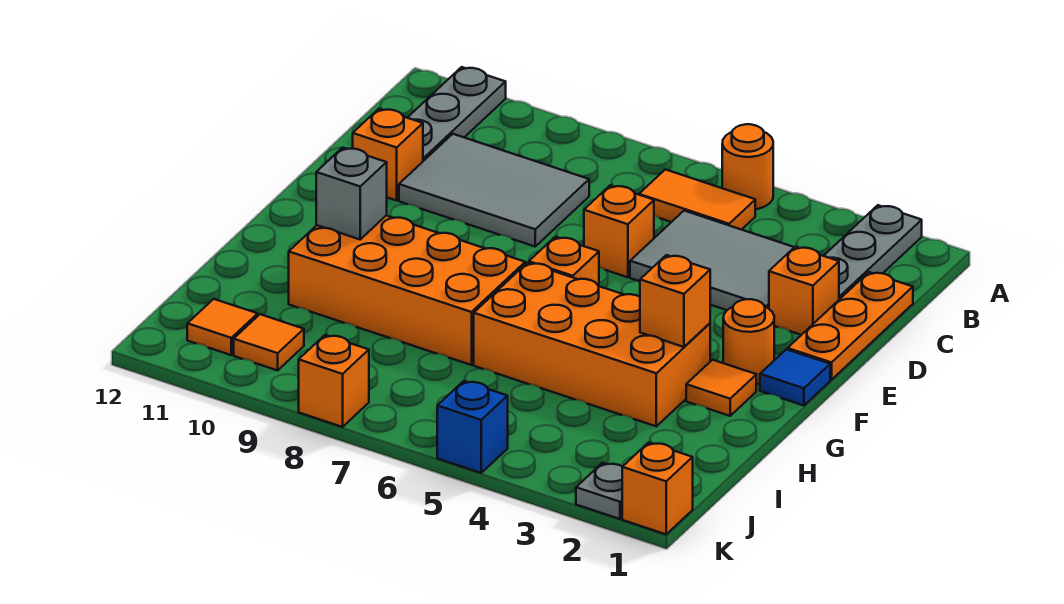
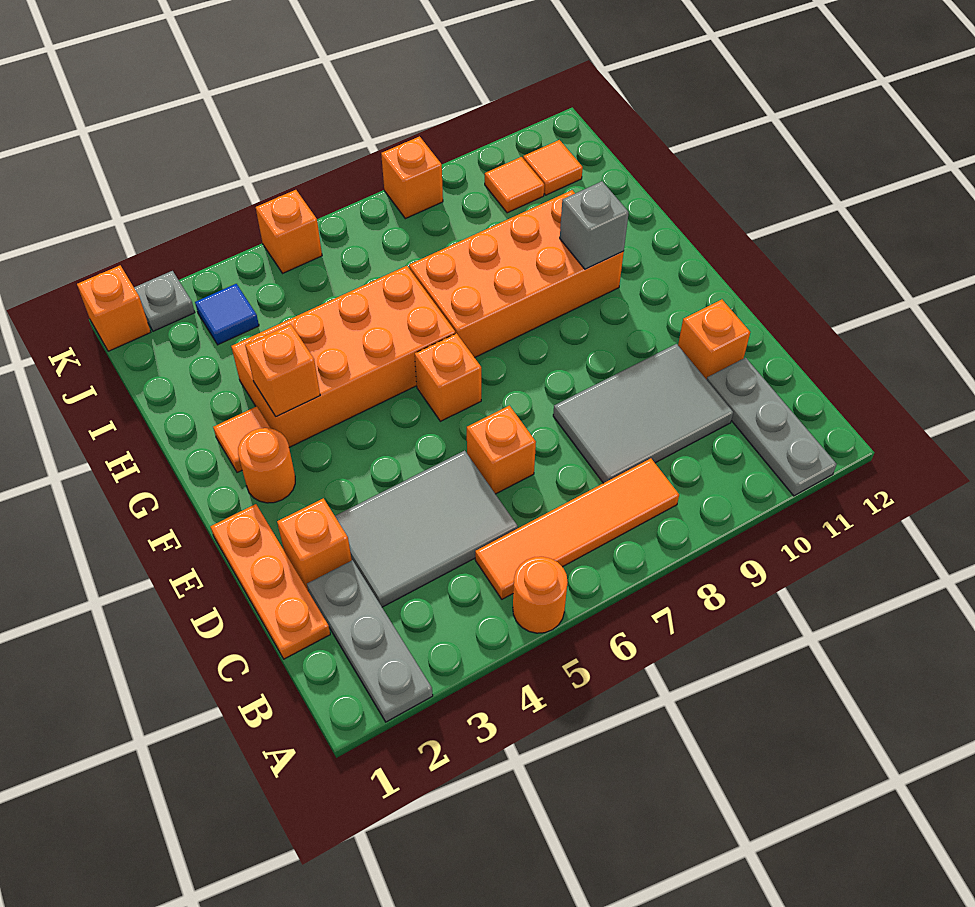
orange tile B5:B6 level 1 -> orange tile B5:B8 level 1
blue tile F1 level 1 -> blue tile J3 level 1
blue brick K5 level 1 -> orange brick K5 level 1

